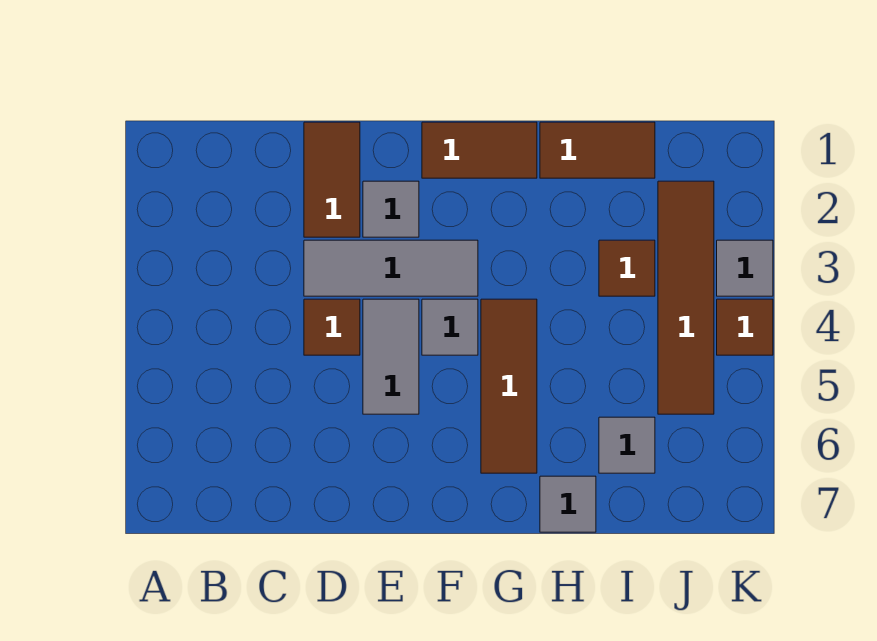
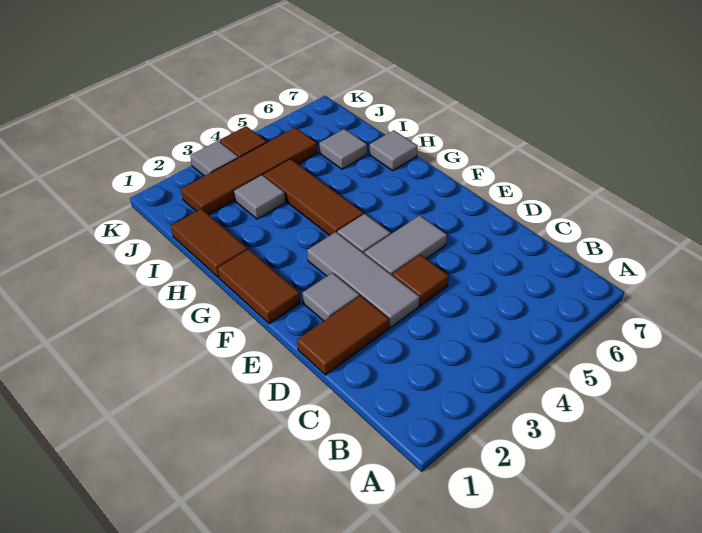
brown tile G4:G6 level 1 -> brown tile G4:I4 level 1
brown tile I3 level 1 -> grey tile I3 level 1

